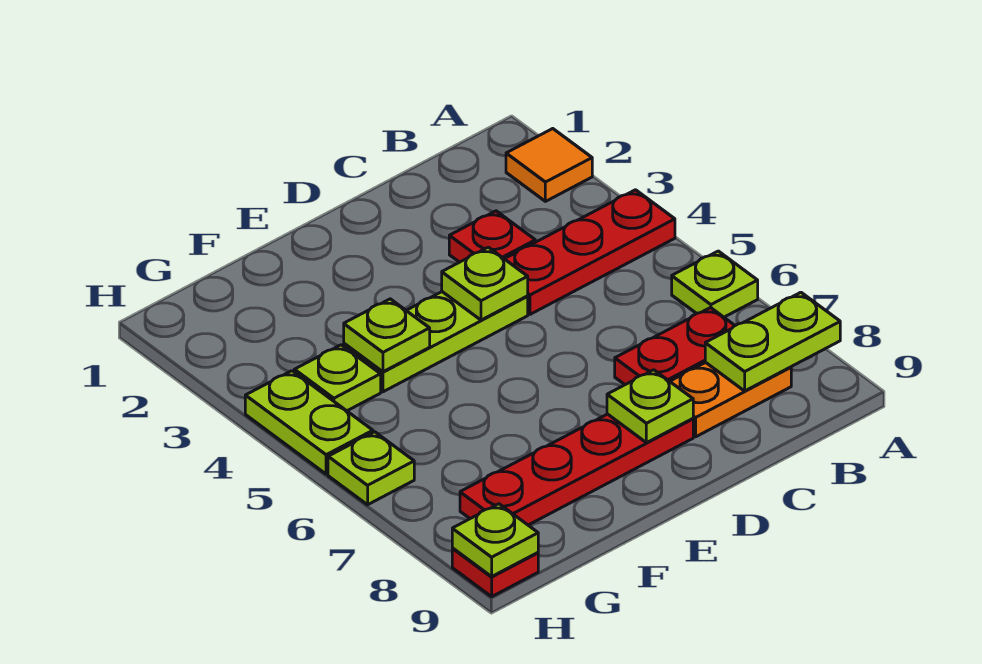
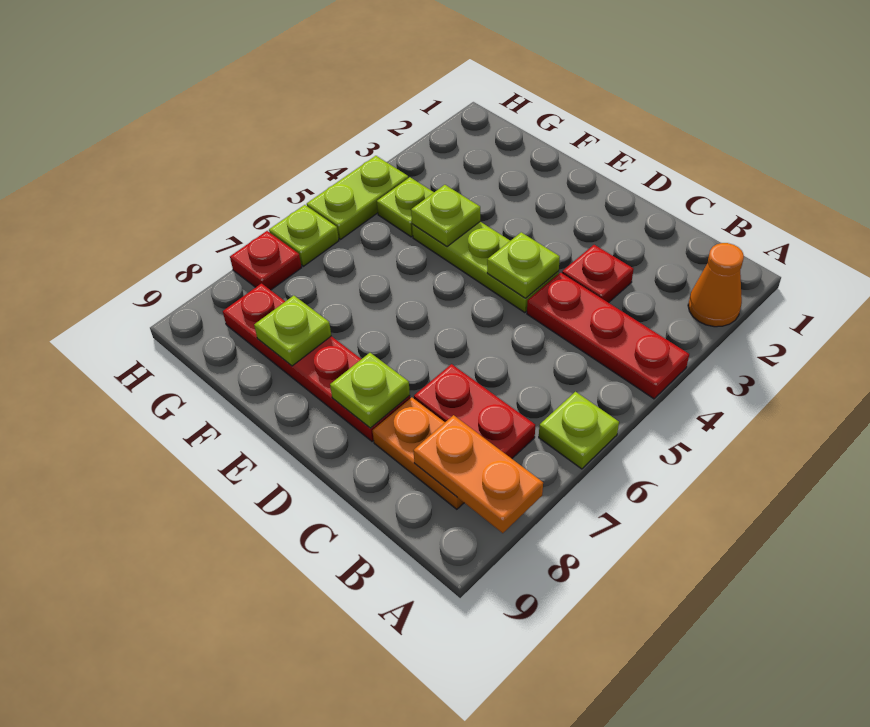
orange tile A2 level 1 -> orange cone A2 level 1
lime plate A8:B8 level 2 -> orange plate A8:B8 level 2
red plate H9 level 1 -> red plate H7 level 1
lime plate H9 level 2 -> lime plate F8 level 2

